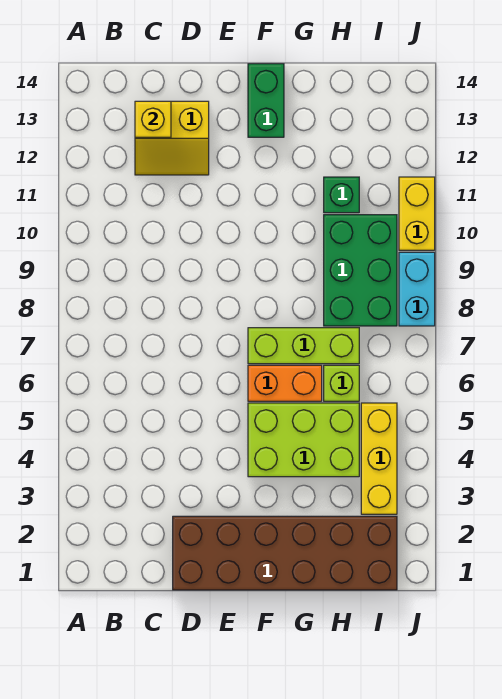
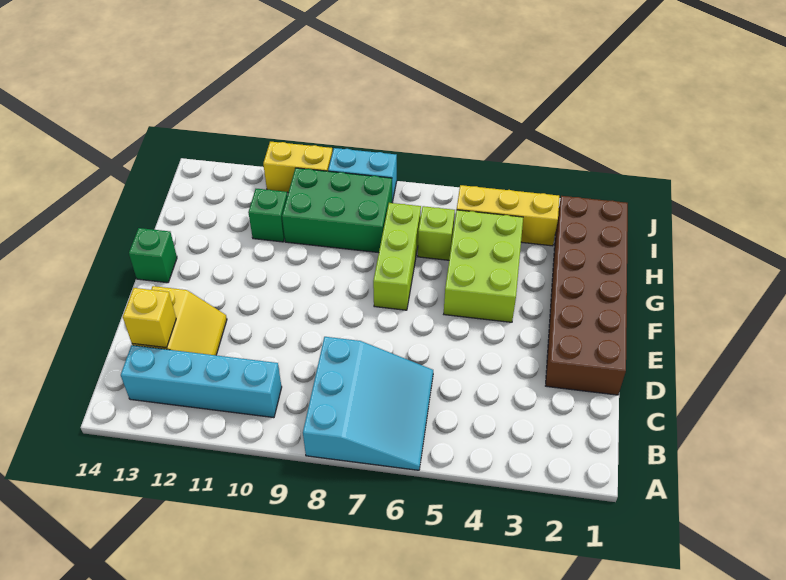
none -> cyan slope A6:C8 level 1 top 8
none -> cyan brick B10:B13 level 1
orange brick F6:G6 level 1 -> none
green brick F13:F14 level 1 -> green brick F14 level 1

